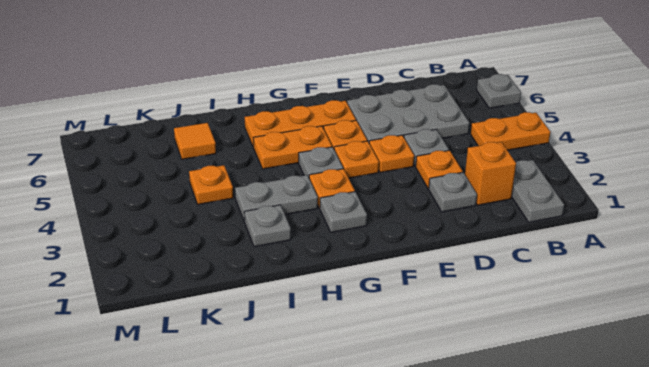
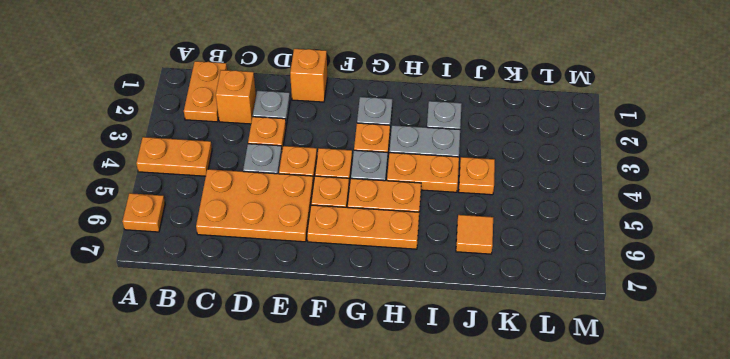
grey plate A6 level 1 -> orange plate A6 level 1
grey plate B1:B2 level 1 -> orange plate B1:B2 level 1
grey plate C5:E6 level 1 -> orange plate C5:E6 level 1
none -> orange brick E1 level 1
none -> orange plate H4:I4 level 1

